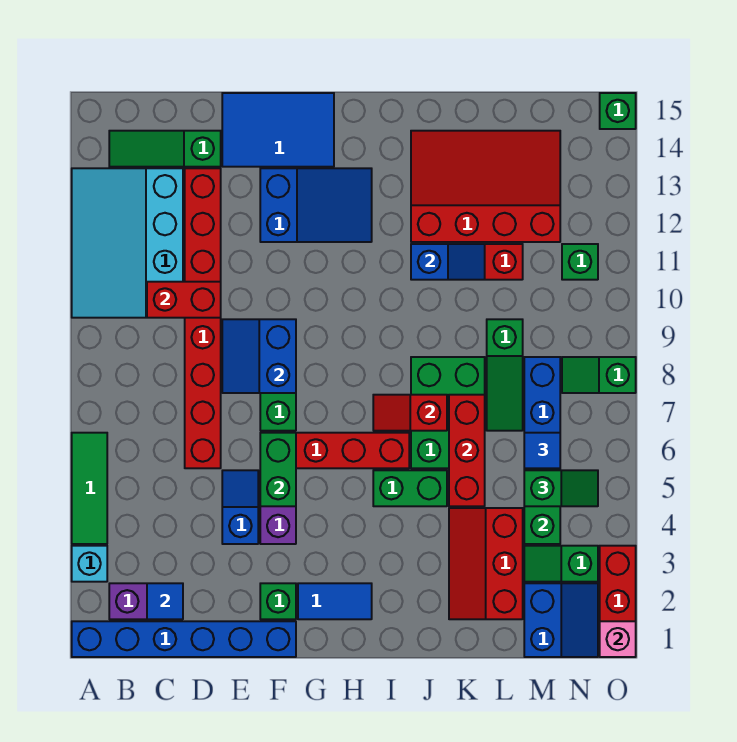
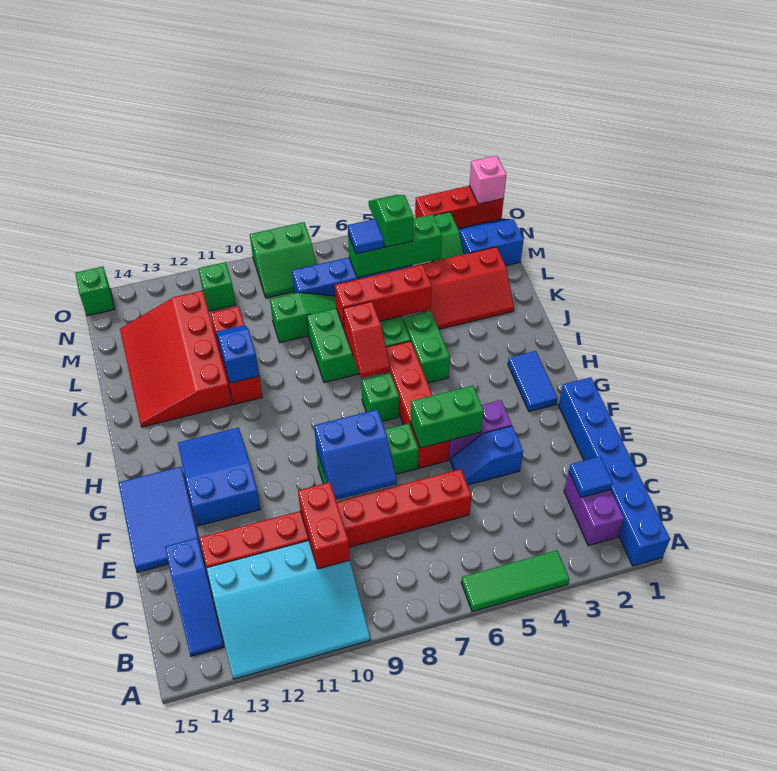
cyan brick A3 level 1 -> none
green slope B14:D14 level 1 top D -> blue slope B14:D14 level 1 top D
green brick F2 level 1 -> green brick H7 level 1
green slope N8:O8 level 1 top O -> green slope N8:O9 level 1 top O

